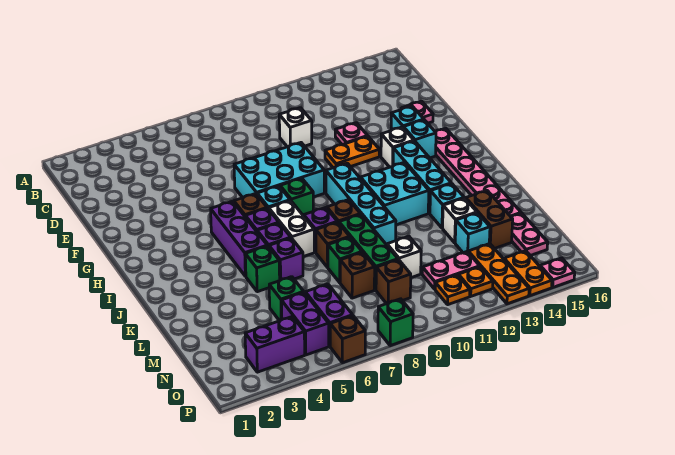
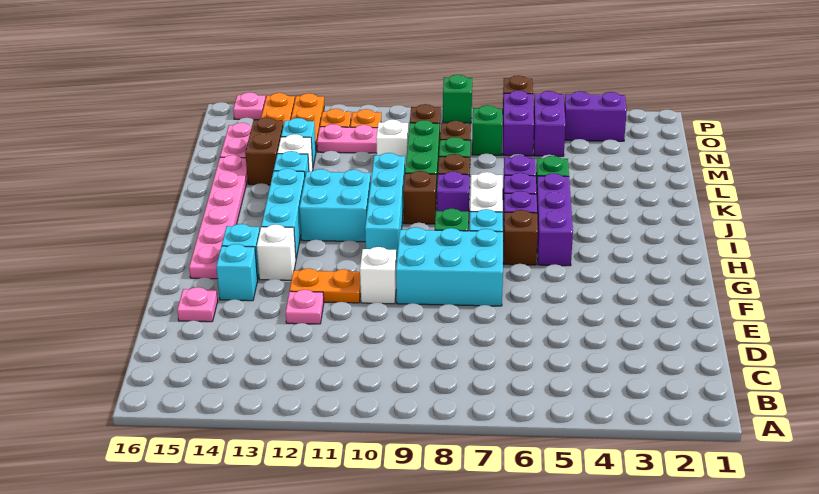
white brick D10 level 1 -> white brick F10 level 1
green brick M5 level 1 -> green brick N7 level 1

